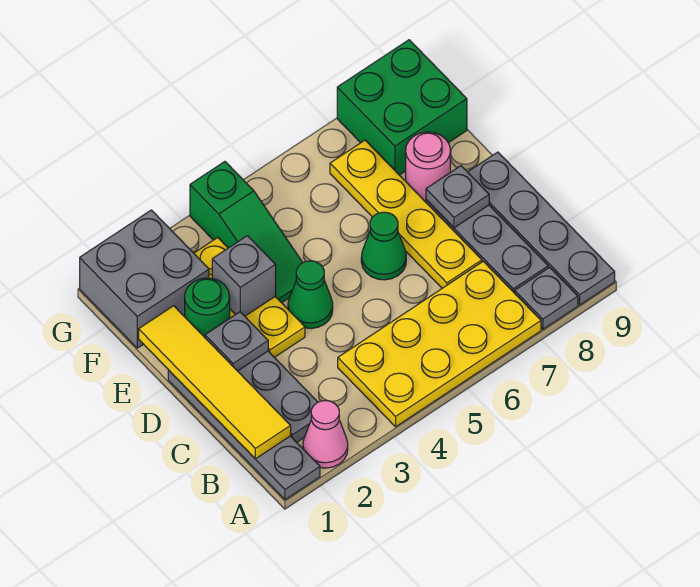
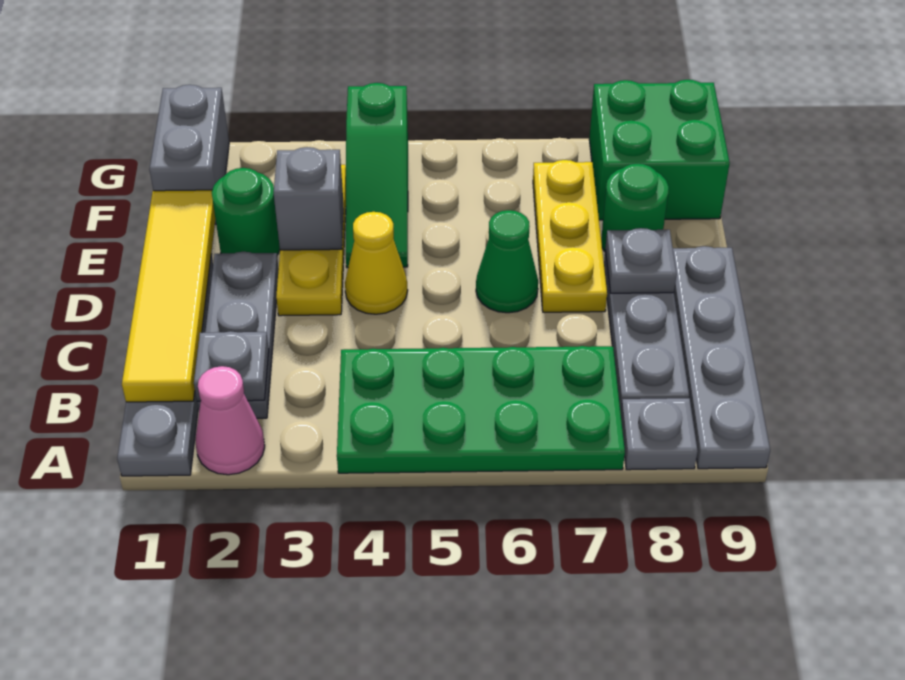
yellow plate A4:B7 level 1 -> green plate A4:B7 level 1
yellow plate C7:F7 level 1 -> yellow plate D7:F7 level 1
grey plate D2 level 2 -> grey plate B2 level 2
green cone D4 level 1 -> yellow cone D4 level 1
pink round brick E8 level 1 -> green round brick E8 level 1
grey brick F1:G2 level 1 -> grey brick F1:G1 level 1

